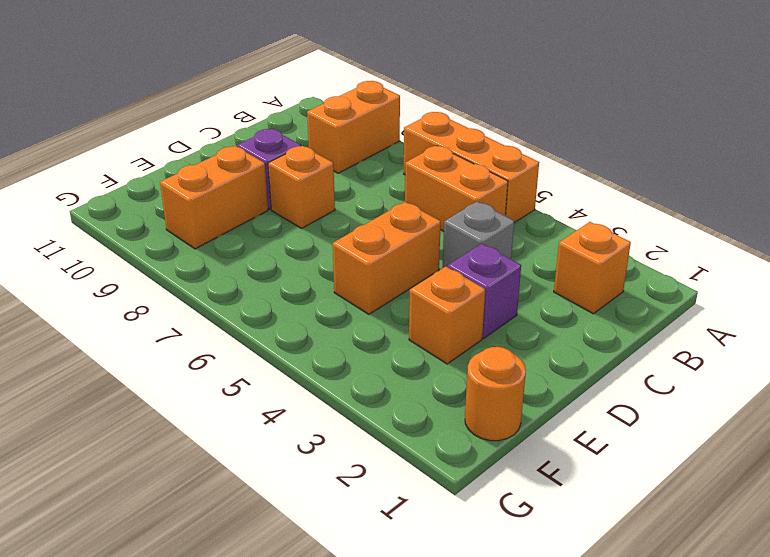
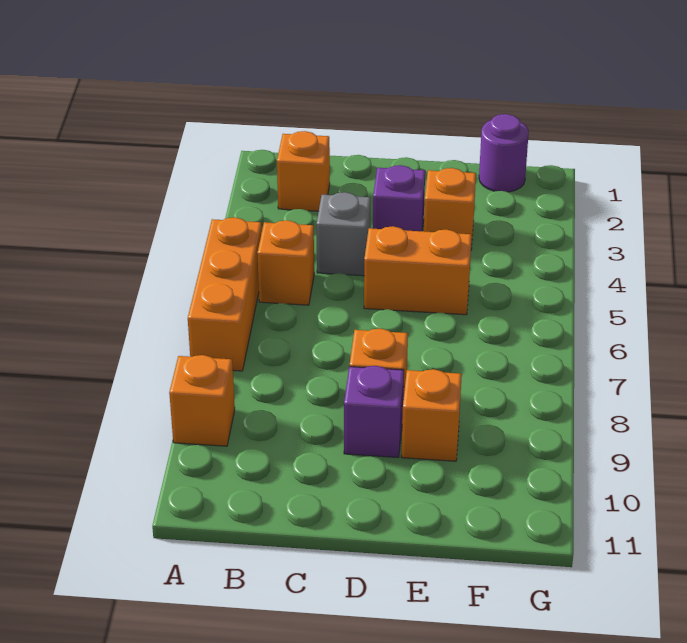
orange brick A9:B9 level 1 -> orange brick A9 level 1
orange brick B5:B6 level 1 -> orange brick B5 level 1
orange brick E9:F9 level 1 -> orange brick E9 level 1
orange round brick F1 level 1 -> purple round brick F1 level 1

